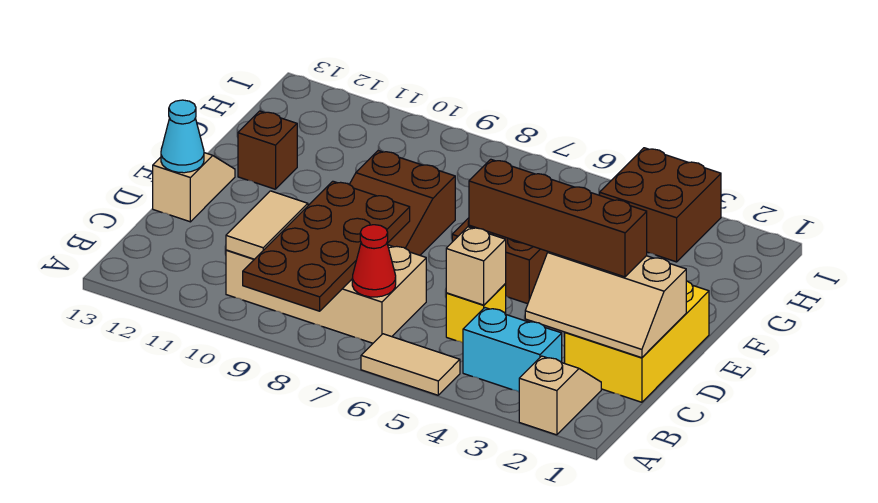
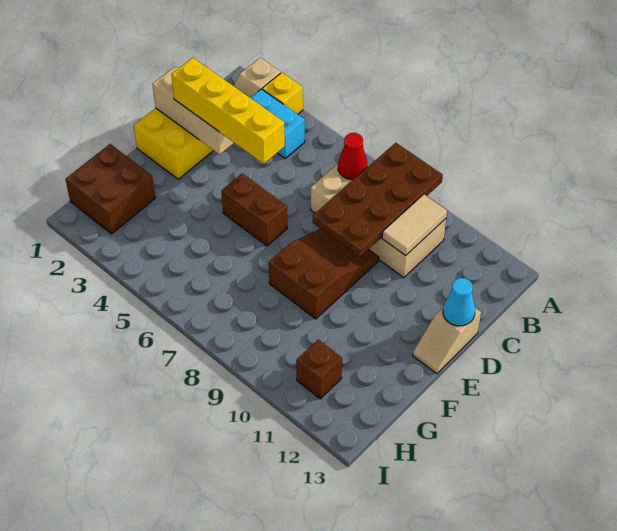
tan tile A5:A6 level 1 -> none
yellow brick C5 level 1 -> yellow brick A3 level 1
tan brick C5 level 2 -> none
brown brick D2:D5 level 3 -> yellow brick D2:D5 level 3
brown brick F12 level 1 -> brown brick H11 level 1
brown brick H3:I4 level 1 -> brown brick G1:H2 level 1

